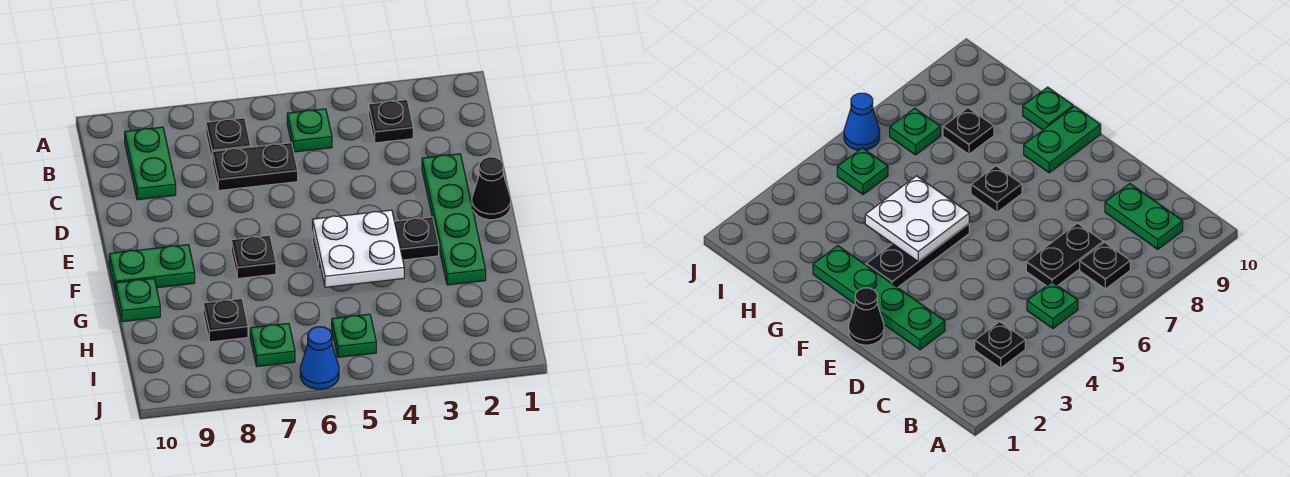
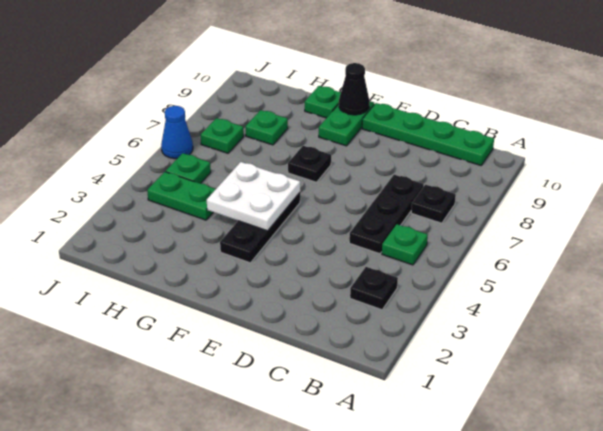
green plate B9:C9 level 1 -> green plate H4:I4 level 1
black plate C6:C7 level 1 -> black plate C5:C7 level 1
green plate D2:G2 level 1 -> green plate B10:E10 level 1
black cone E1 level 1 -> black cone F10 level 2
black plate H8 level 1 -> green plate H8 level 1

